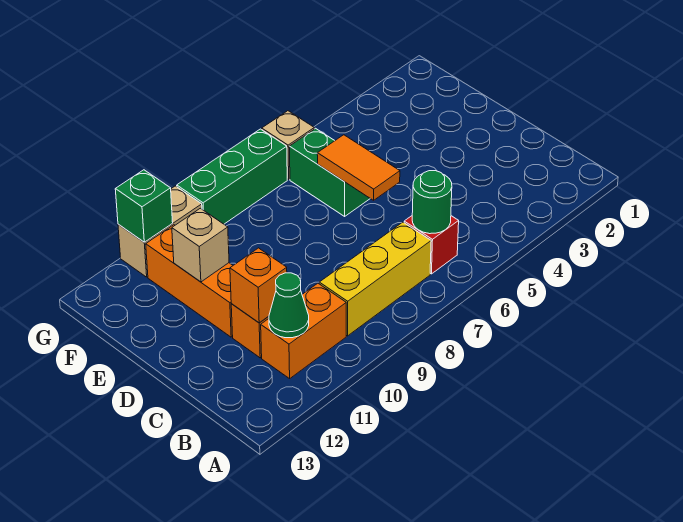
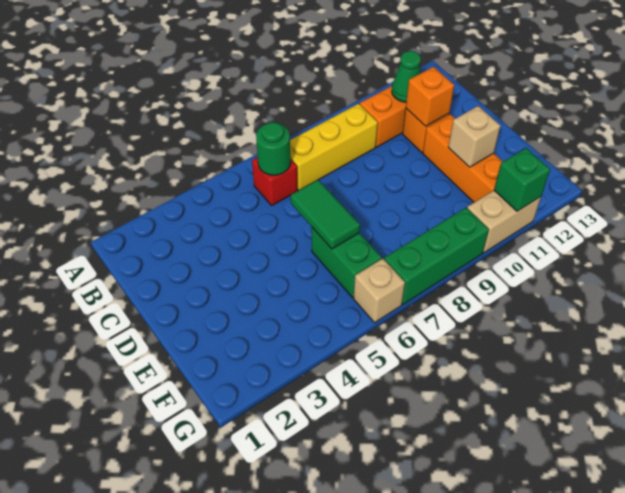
orange tile D6:E6 level 2 -> green tile D6:E6 level 2

